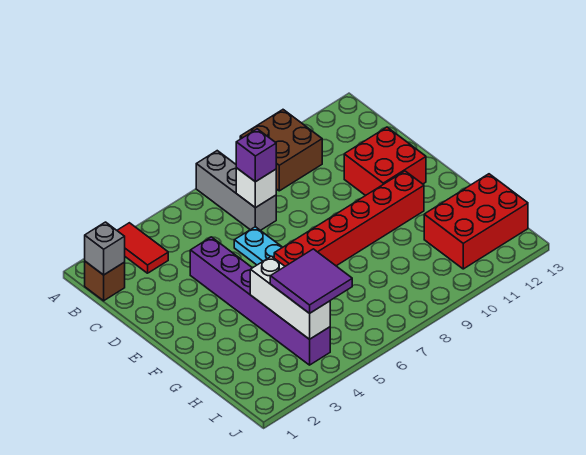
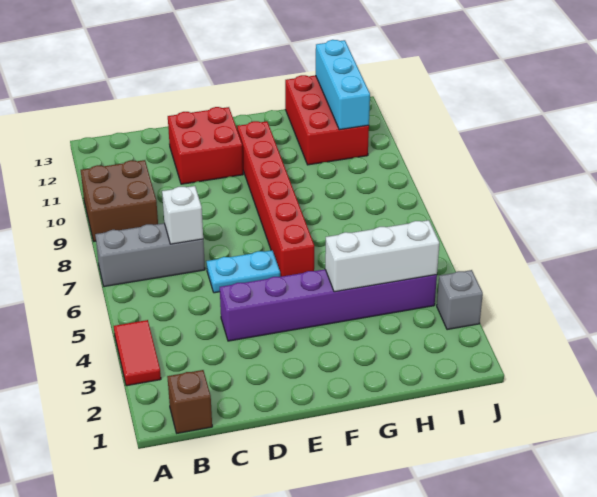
red tile A3:B3 level 1 -> red tile A3:A4 level 1
grey brick B1 level 2 -> grey brick J3 level 1
purple brick C7 level 3 -> none
purple tile H4:I5 level 3 -> none
none -> cyan brick I11:I13 level 2

